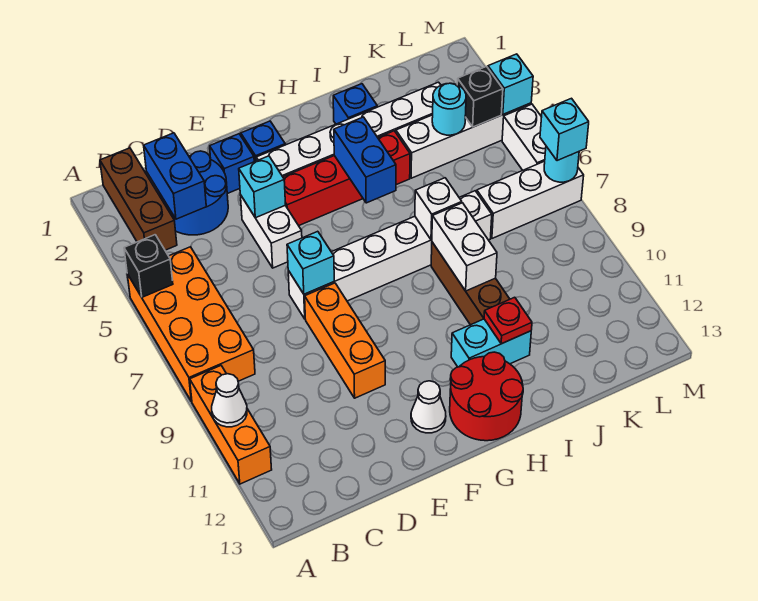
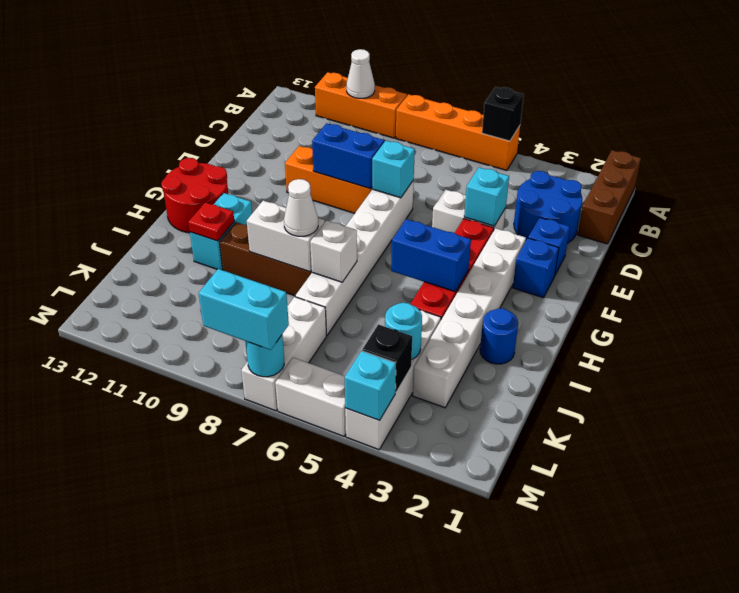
orange brick A5:B8 level 1 -> orange brick A5:A8 level 1
brown brick B1:B3 level 1 -> brown brick A1:C1 level 1
blue brick C2:C3 level 2 -> blue brick E8:E9 level 2
white cone F12 level 1 -> white cone I8 level 3
blue brick I2 level 1 -> blue round brick I2 level 1
cyan brick M7 level 3 -> cyan brick M7:M8 level 3

